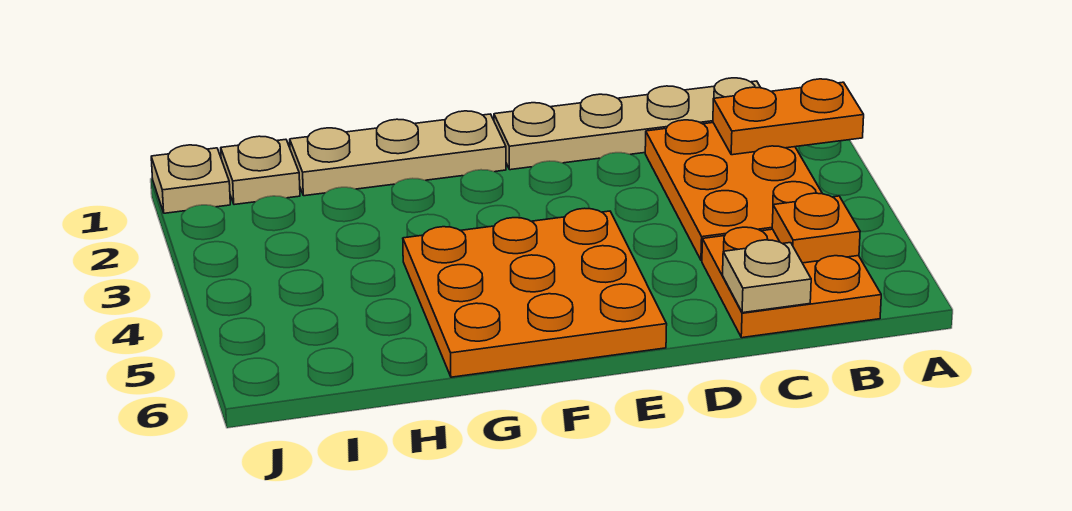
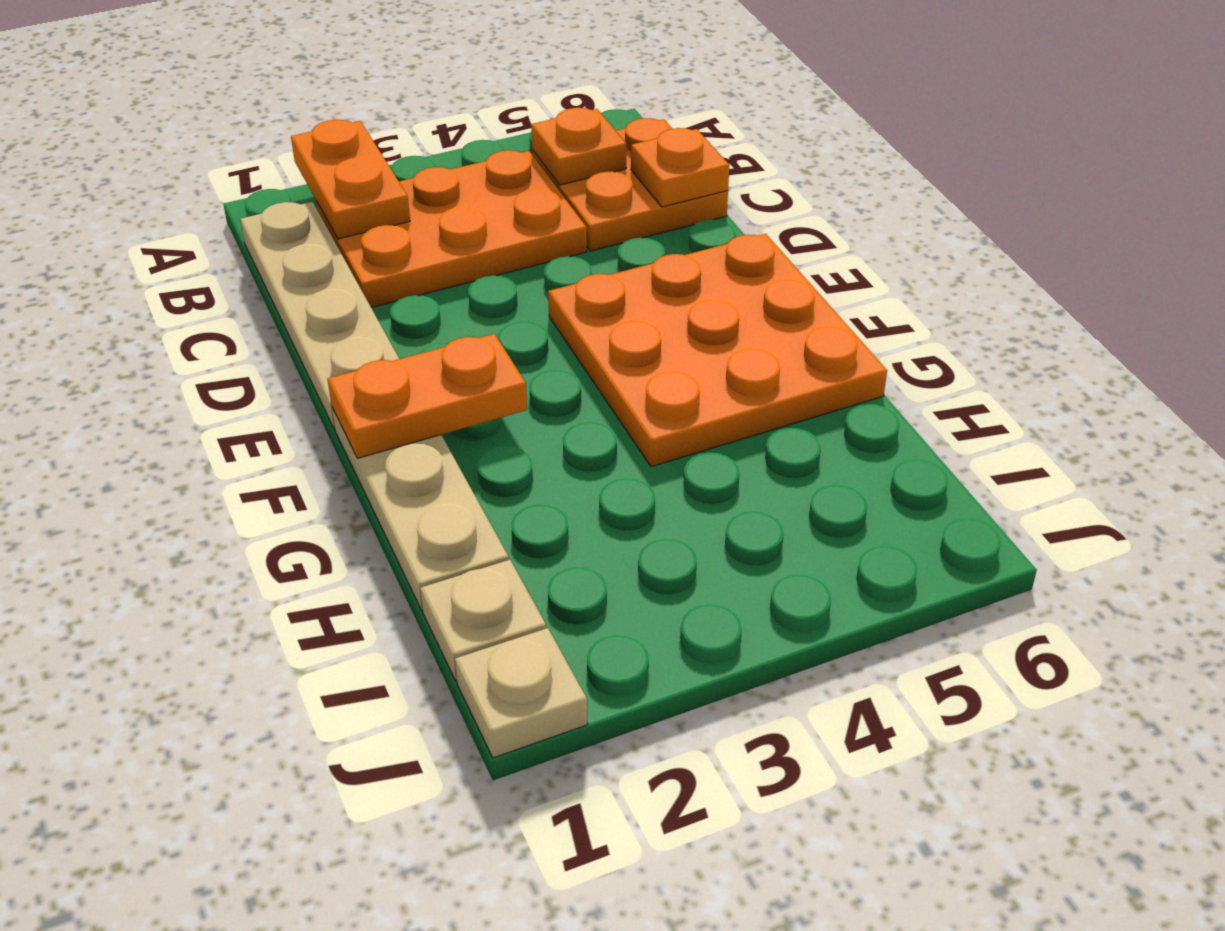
tan plate C6 level 2 -> orange plate C6 level 2
none -> orange plate F1:F2 level 2

